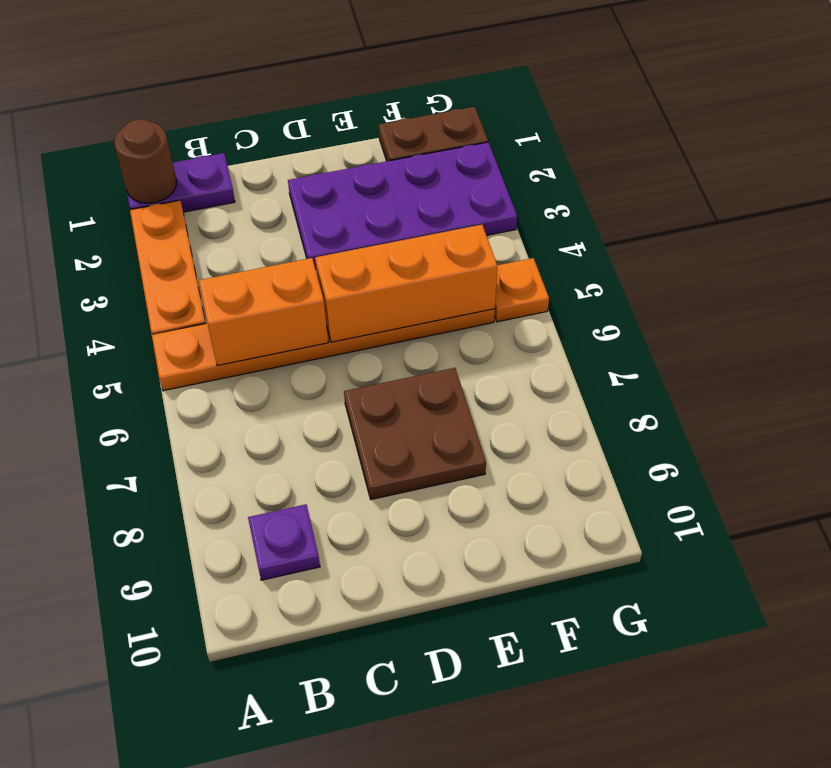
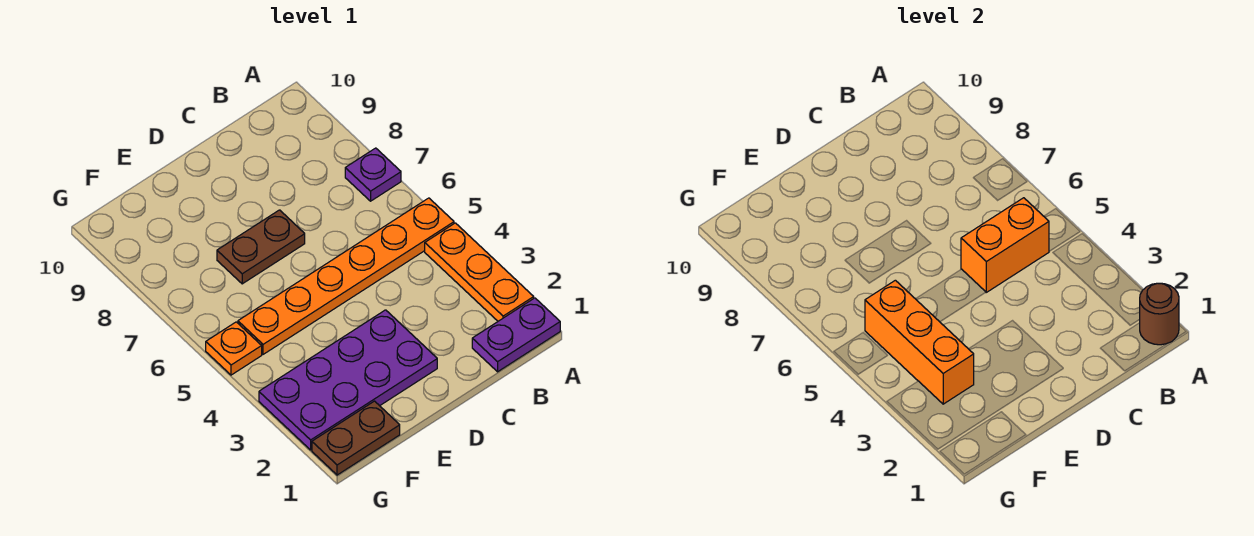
purple plate B9 level 1 -> purple plate A7 level 1
orange brick D5:F5 level 2 -> orange brick F3:F5 level 2
brown plate D7:E8 level 1 -> brown plate D7:E7 level 1

